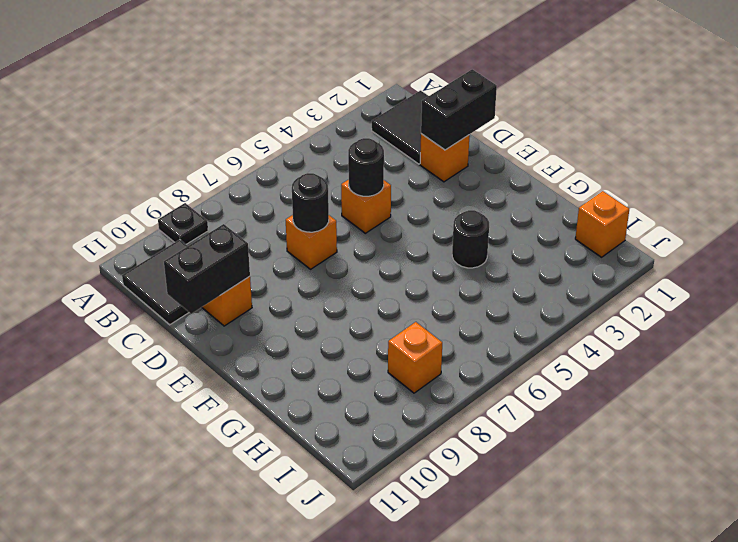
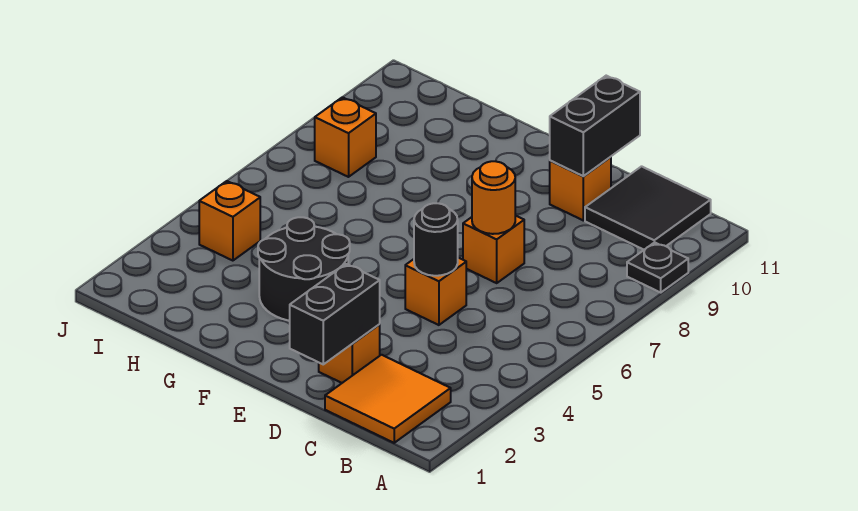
black tile B1:C2 level 1 -> orange tile B1:C2 level 1
black round brick D7 level 2 -> orange round brick D7 level 2
black round brick G4 level 1 -> black round brick F3:G4 level 1
orange brick I1 level 1 -> orange brick I4 level 1

